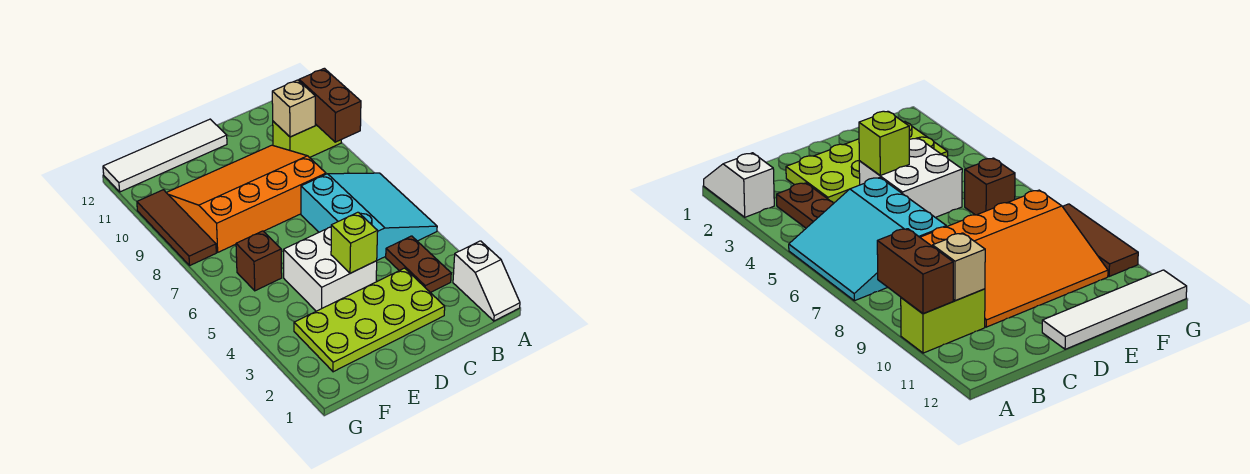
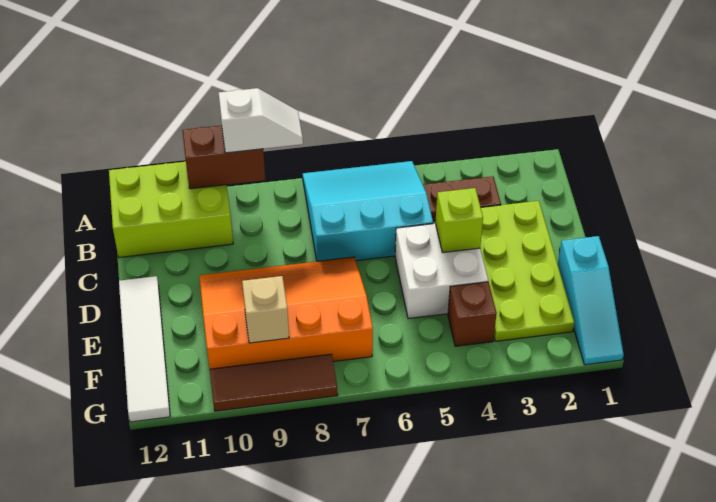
white slope A1:A2 level 1 top 2 -> white slope A8:A9 level 3 top 9
lime brick A10:B10 level 1 -> lime brick A10:B12 level 1
tan brick B10 level 2 -> tan brick F9 level 2
orange slope C8:F10 level 1 top 8 -> orange slope D7:F10 level 1 top F
none -> cyan slope E1:G1 level 1 top E
brown brick F6 level 1 -> brown brick F4 level 1

